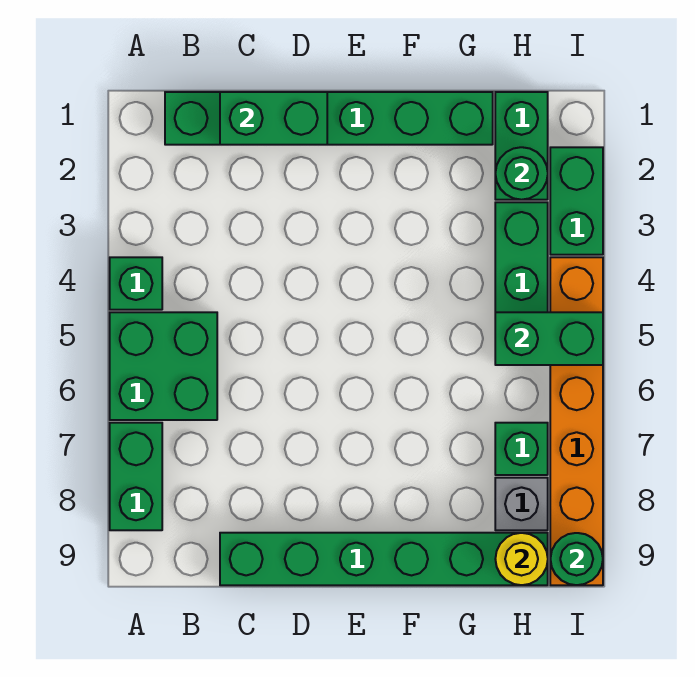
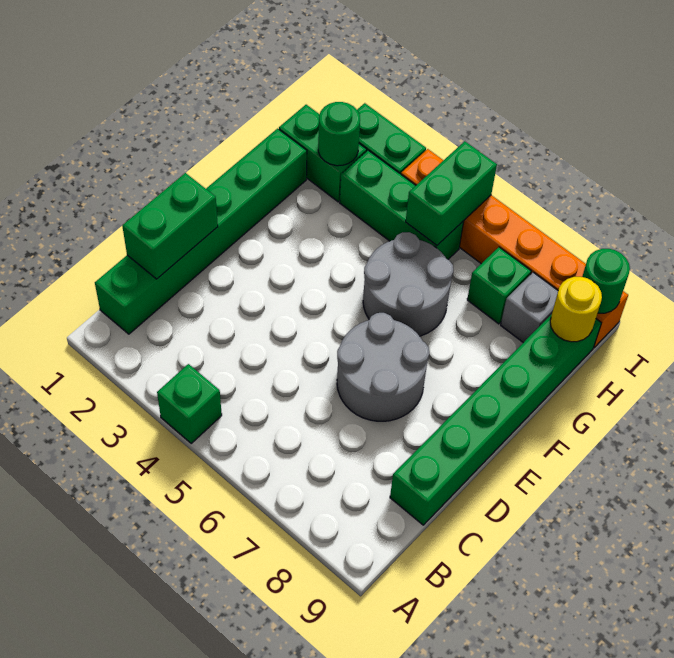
green brick A5:B6 level 1 -> none
green brick A7:A8 level 1 -> none
none -> grey round brick D6:E7 level 1
none -> grey round brick F5:G6 level 1

